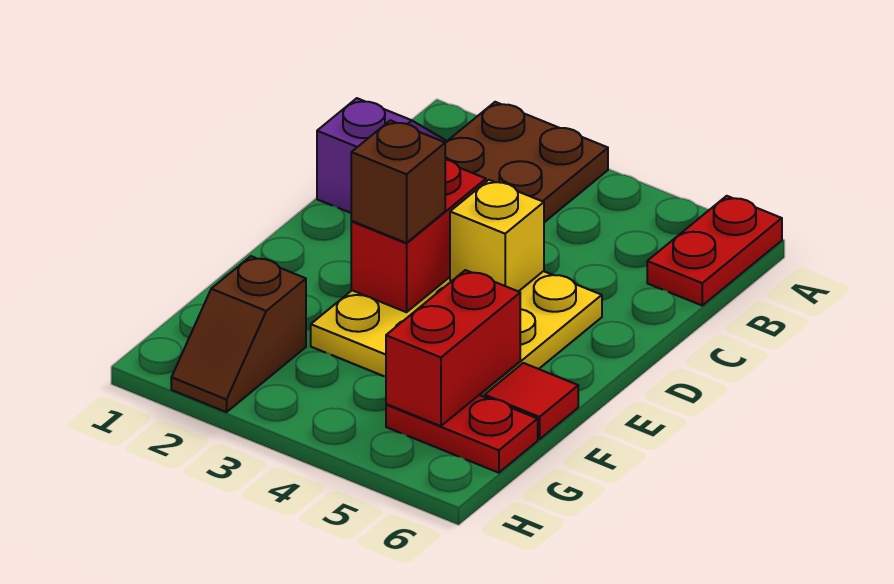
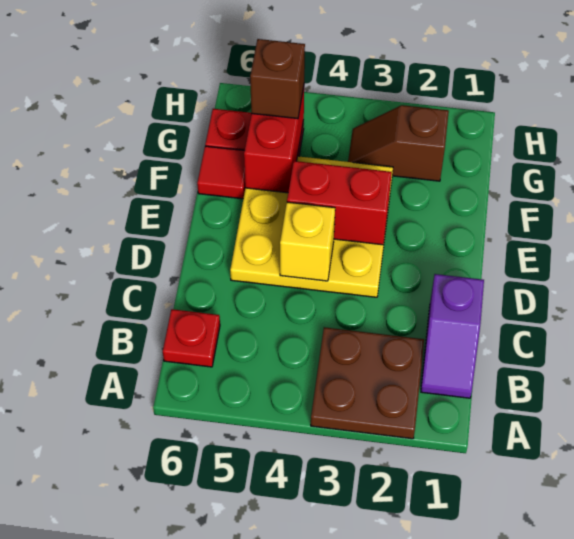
red plate A6:B6 level 1 -> red plate B6 level 1
red brick D3:E3 level 2 -> red brick E3:E4 level 2
brown brick E3 level 3 -> brown brick G5 level 3
brown slope G2:H2 level 1 top G -> brown slope G2:G3 level 1 top 2

